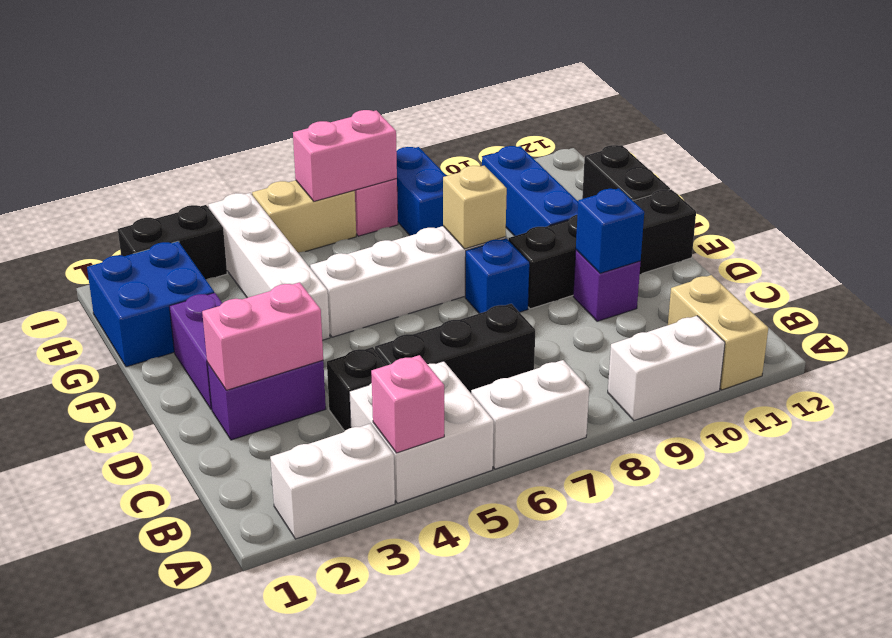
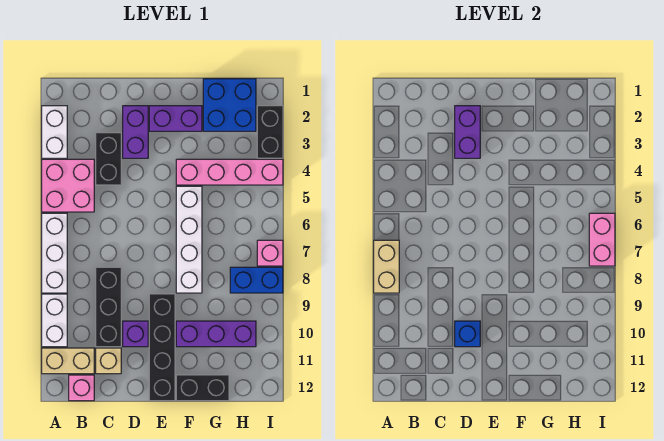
white brick A4:B5 level 1 -> pink brick A4:B5 level 1
pink brick A4 level 2 -> pink brick B12 level 1
white brick A6:A7 level 1 -> white brick A6:A8 level 1
black brick C4 level 1 -> black brick C3:C4 level 1
black brick C5:C7 level 1 -> black brick C8:C10 level 1
pink brick D2:D3 level 2 -> purple brick D2:D3 level 2
blue brick E8 level 1 -> none
white brick F4:I4 level 1 -> pink brick F4:I4 level 1
tan brick F8 level 2 -> tan brick C11 level 1
blue brick F10:H10 level 1 -> purple brick F10:H10 level 1
tan brick I5:I6 level 1 -> tan brick A7:A8 level 2

